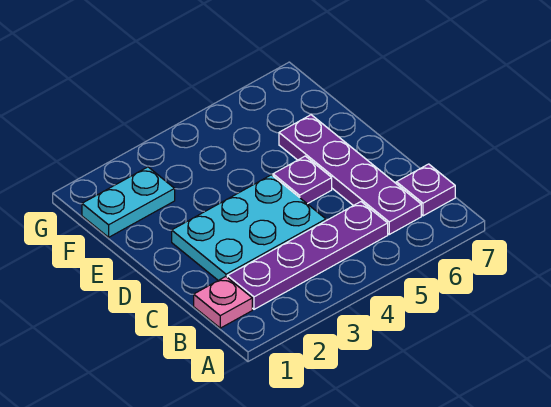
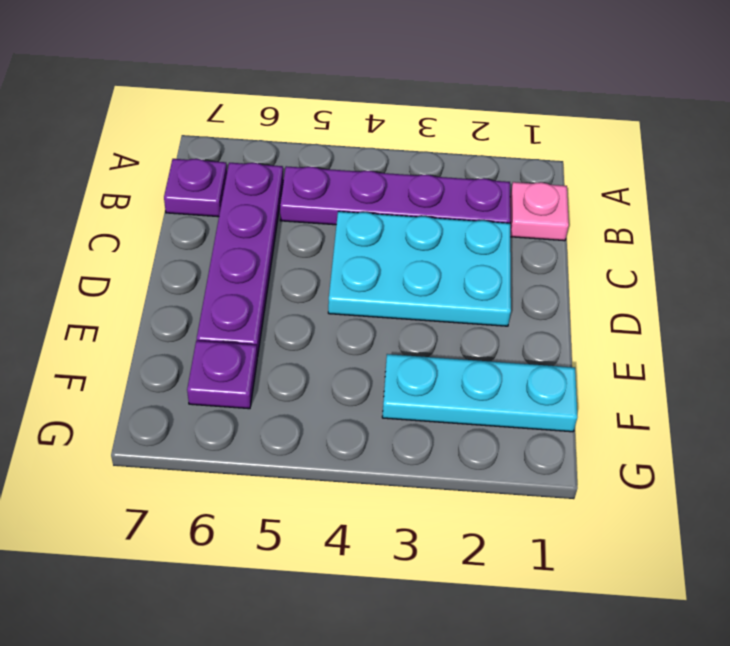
purple plate D5 level 1 -> purple plate F6 level 1
cyan plate F1:F2 level 1 -> cyan plate F1:F3 level 1

